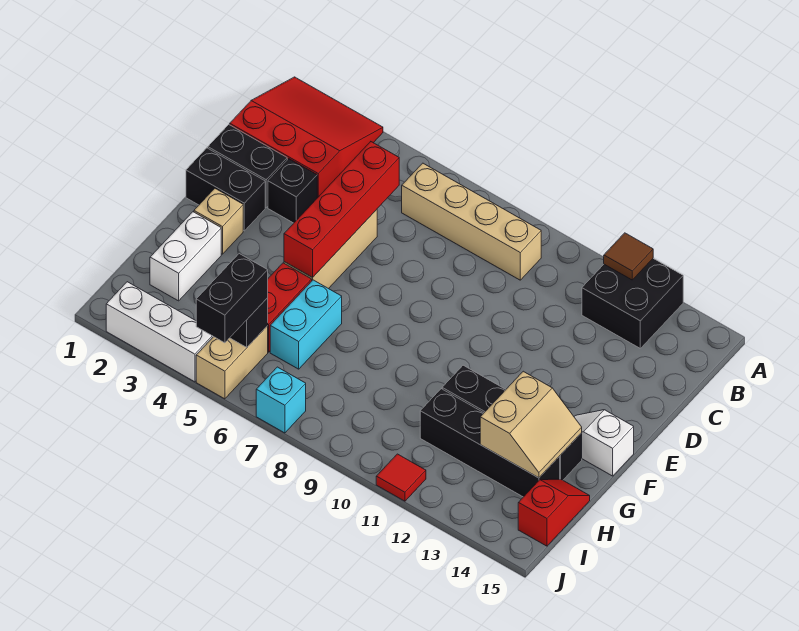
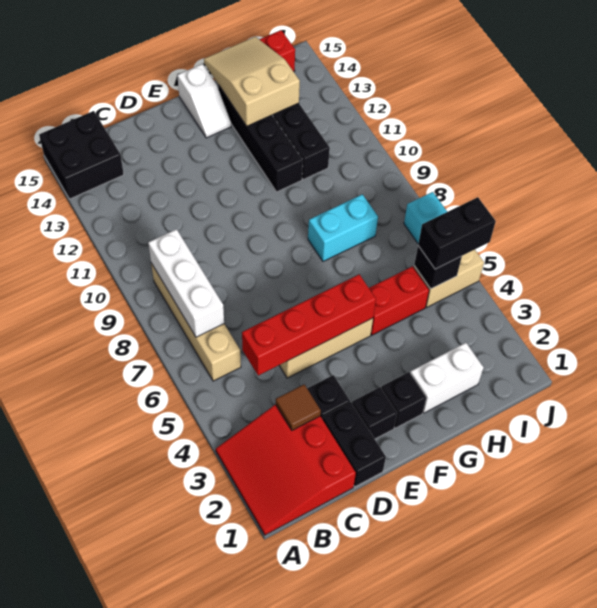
black brick A12:B13 level 1 -> black brick A14:B15 level 1
brown tile A12 level 2 -> brown tile C3 level 2
black brick E1:E2 level 1 -> black brick E2 level 1
tan brick F2 level 1 -> black brick F2 level 1
cyan brick G6:H6 level 1 -> cyan brick G8:H8 level 1
tan slope G13:H14 level 2 top 13 -> tan slope G13:H15 level 2 top 13
white brick J2:J4 level 1 -> white brick B7:B9 level 2
red tile J11 level 1 -> none

